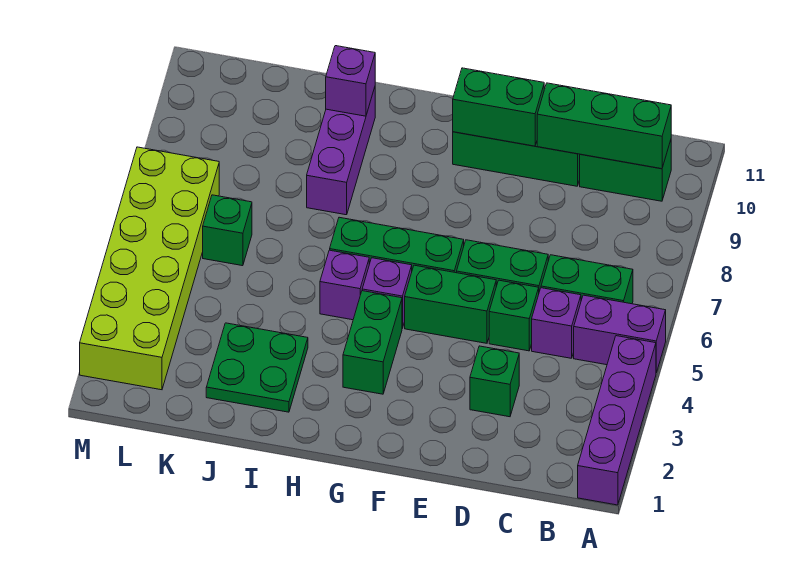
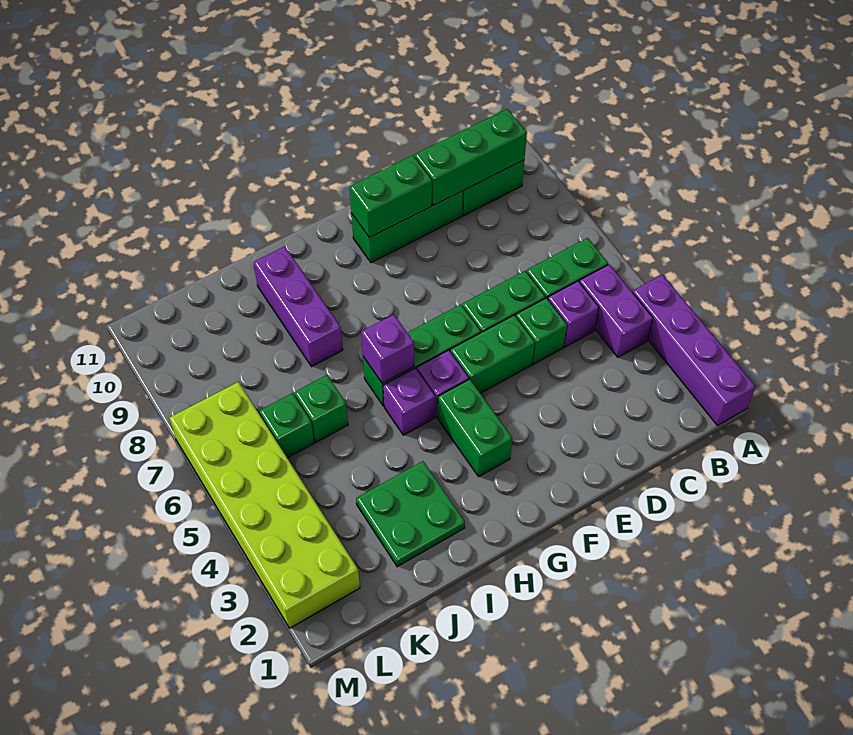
purple brick A5:B5 level 1 -> purple brick B4:B5 level 1
green brick D3 level 1 -> green brick J6 level 1
purple brick I10 level 2 -> purple brick H6 level 2

